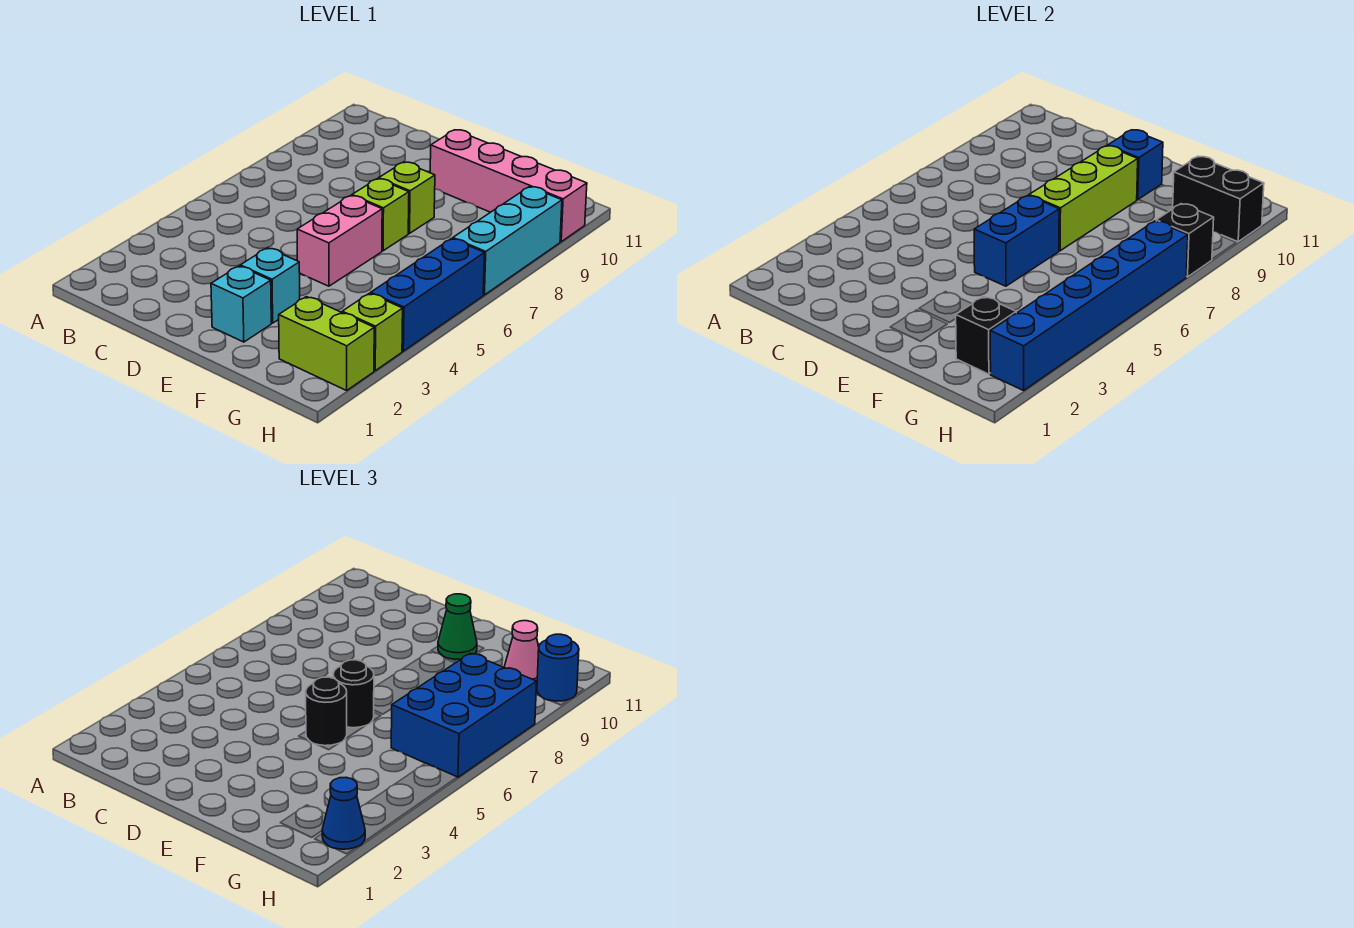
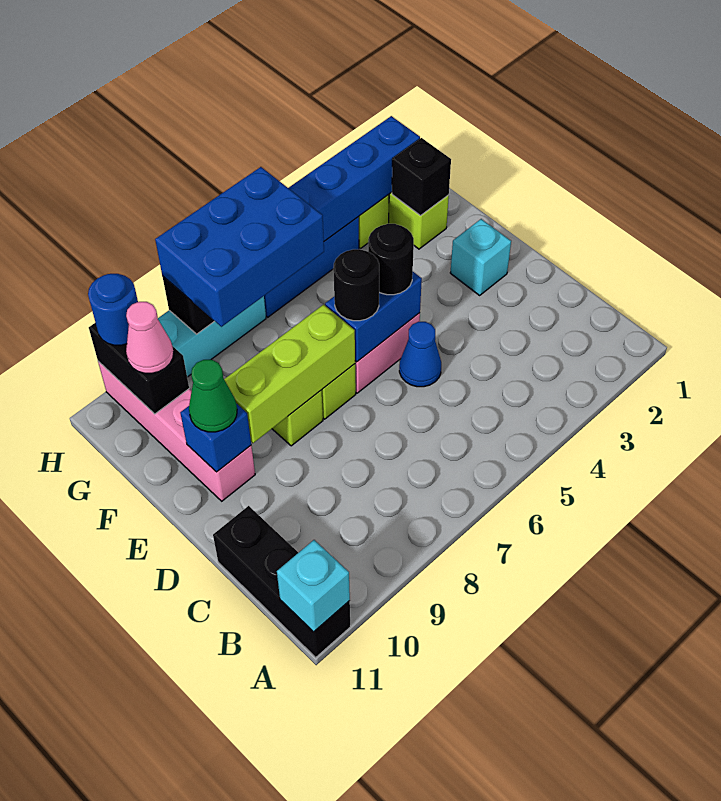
none -> black brick A11:C11 level 1
cyan brick E3 level 1 -> cyan brick A11 level 2
blue cone H2 level 3 -> blue cone D5 level 1

